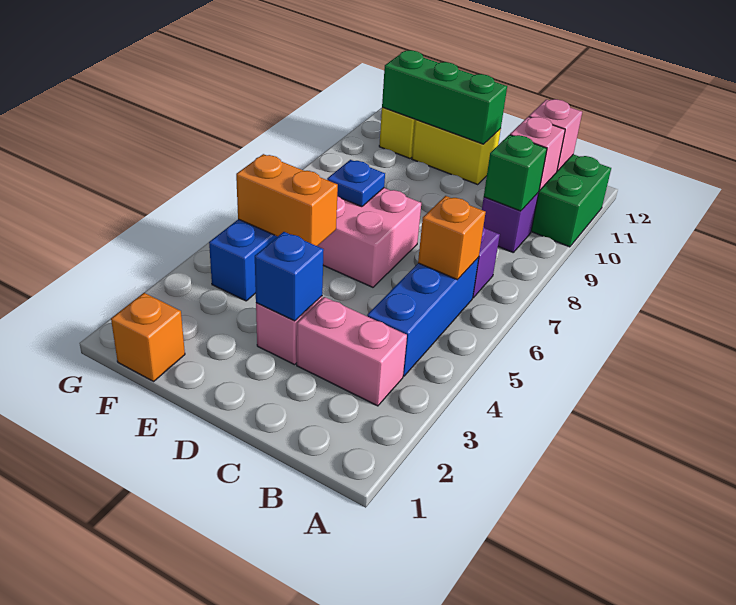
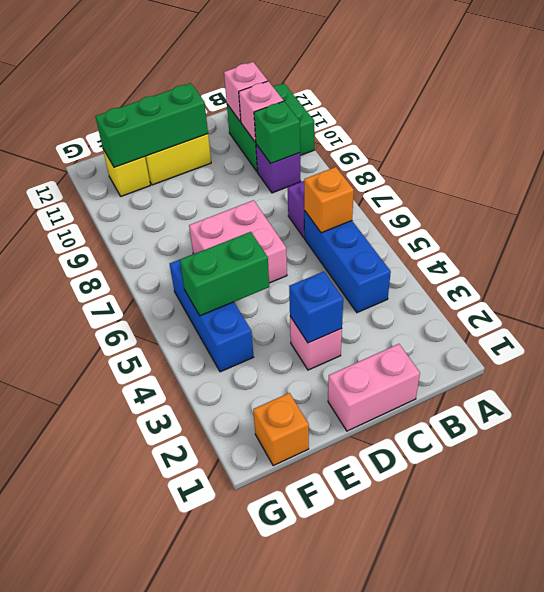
pink brick B3:C3 level 1 -> pink brick C1:D1 level 1
orange brick E5:F5 level 2 -> green brick E5:F5 level 2
blue plate E7 level 2 -> none

